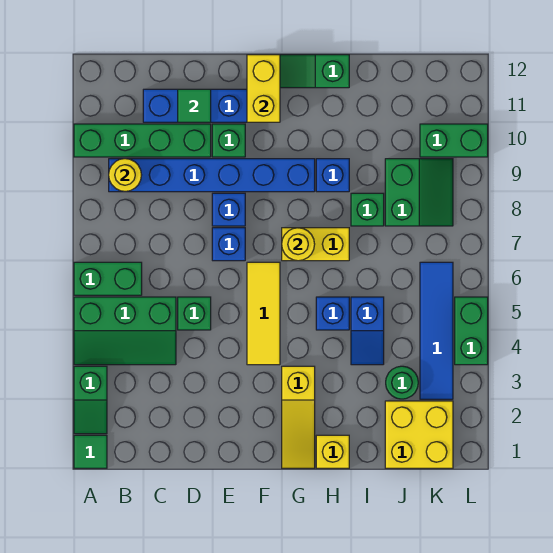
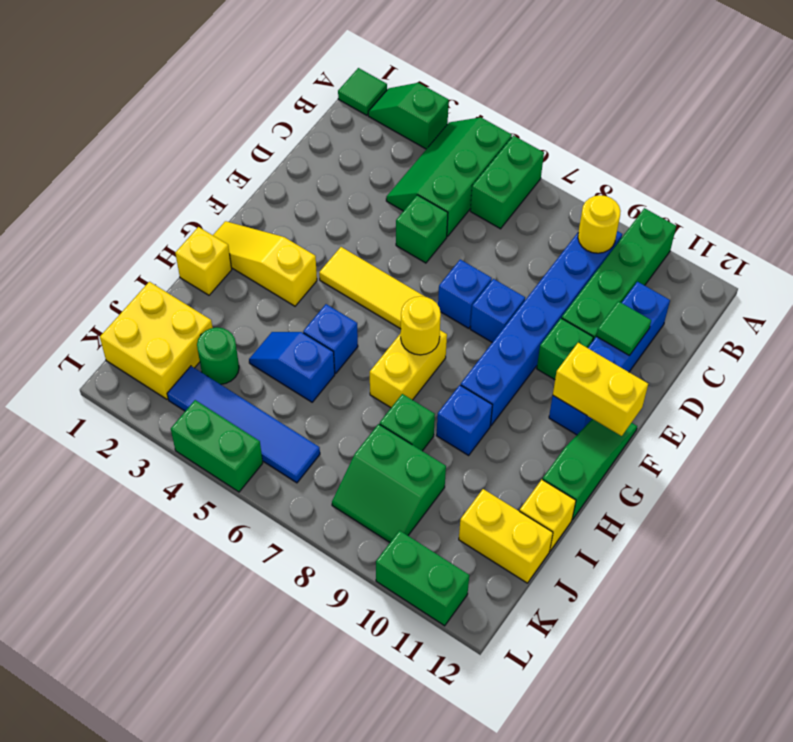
none -> yellow brick I12 level 1
none -> yellow brick J11:J12 level 1
green brick K10:L10 level 1 -> green brick L10:L11 level 1

